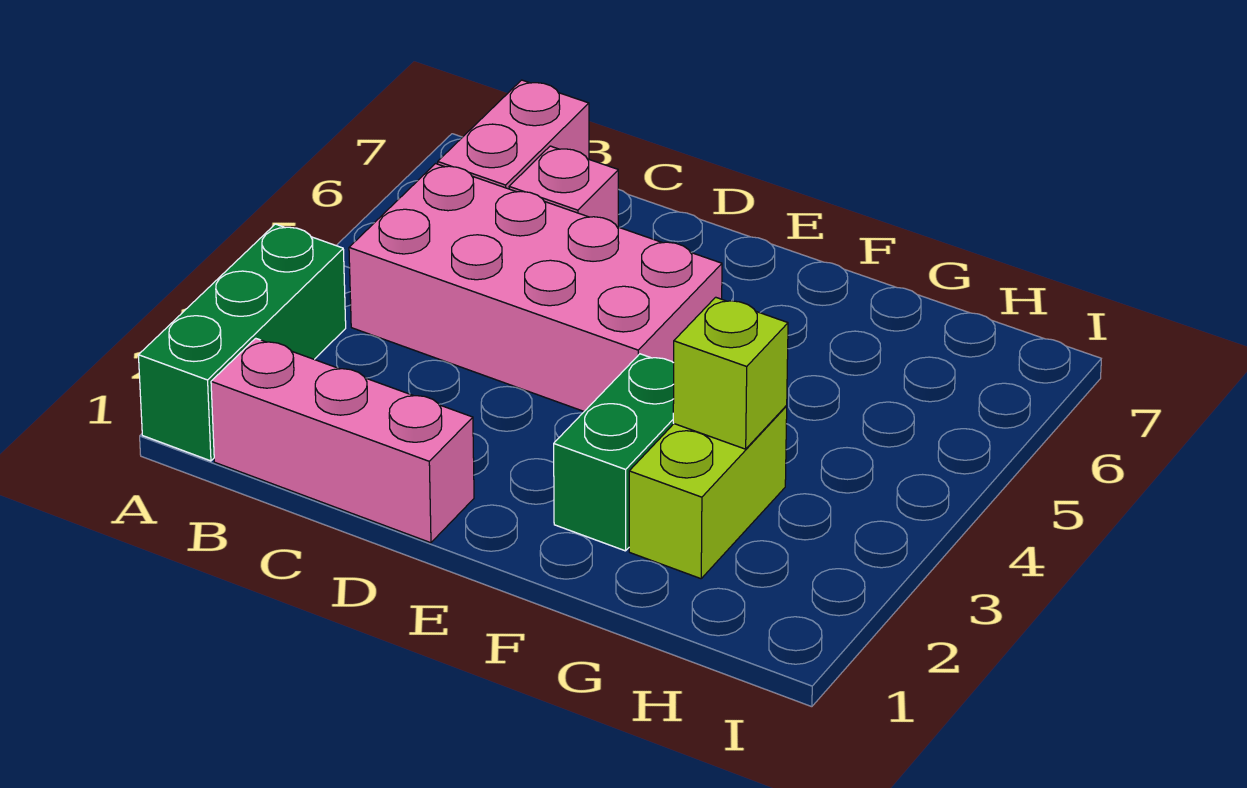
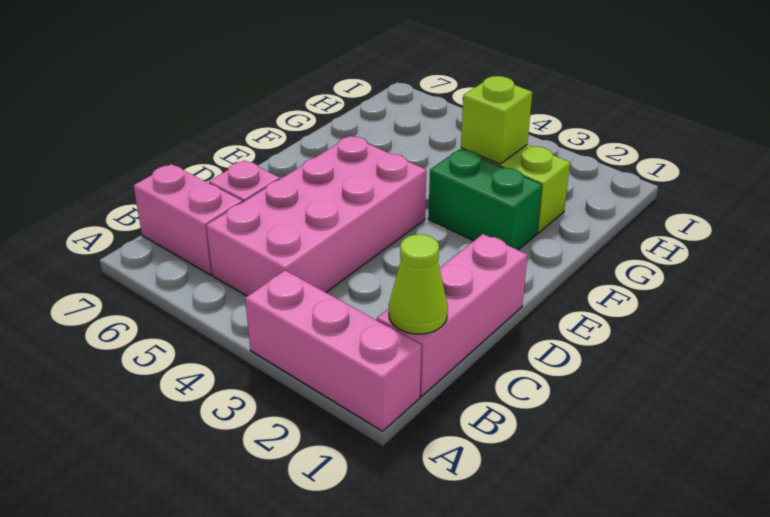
green brick A1:A3 level 1 -> pink brick A1:A3 level 1
none -> lime cone B1 level 2

